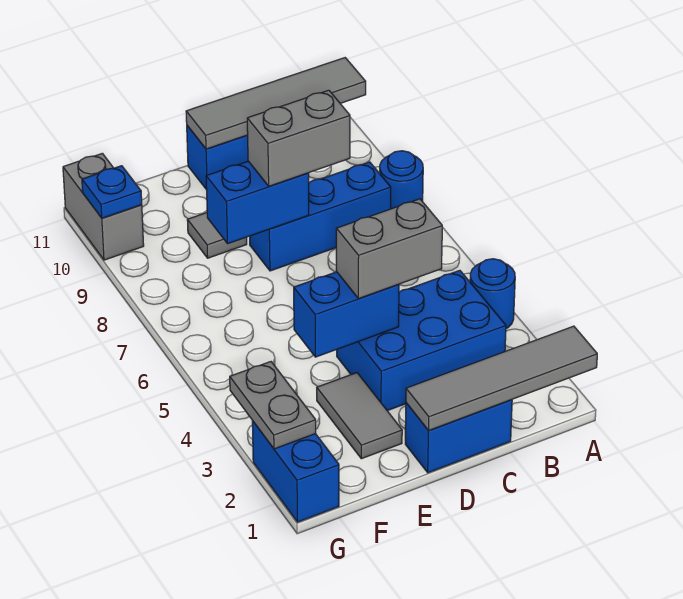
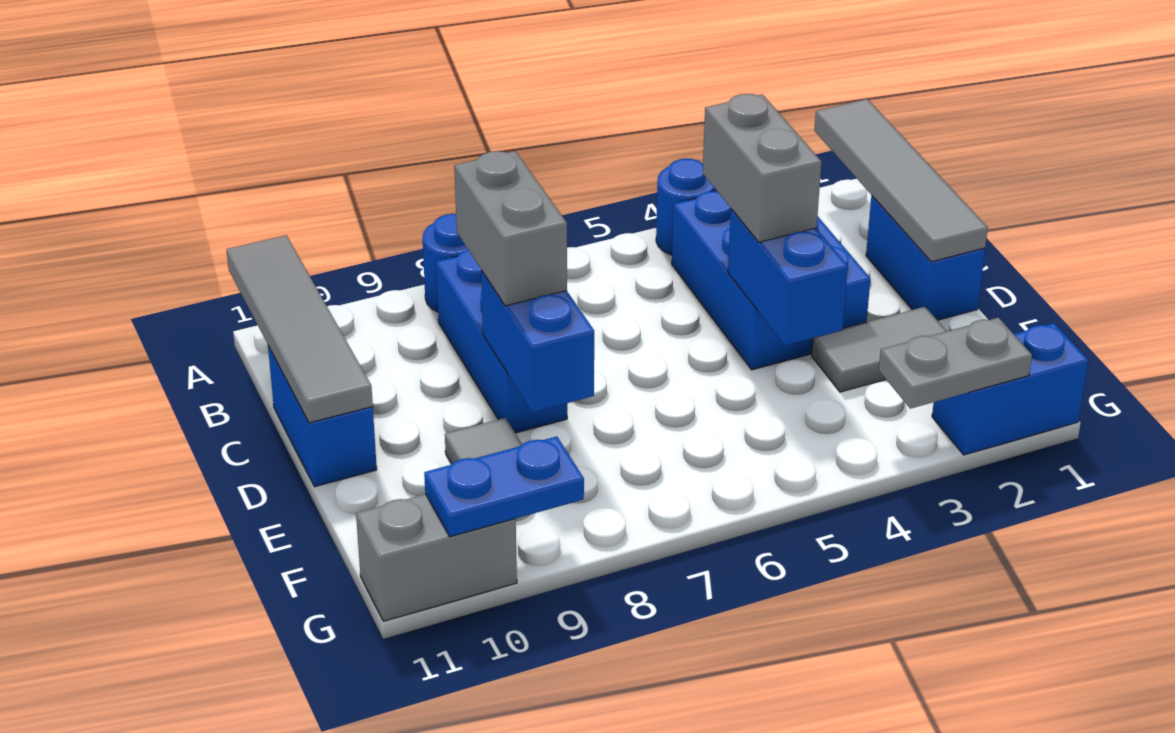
blue plate G10 level 2 -> blue plate G9:G10 level 2

